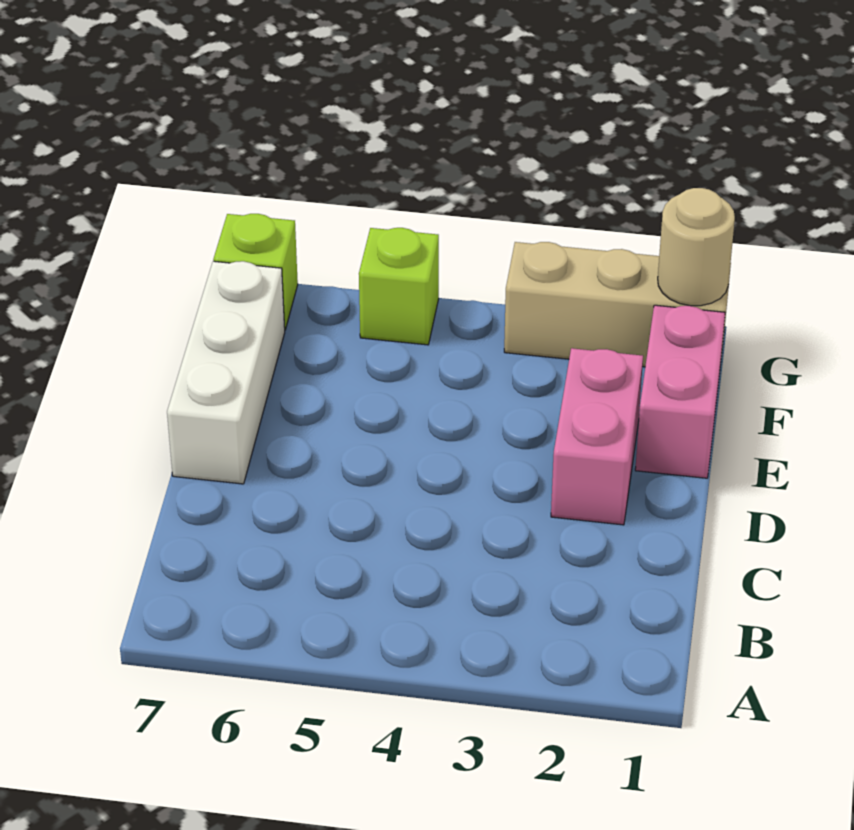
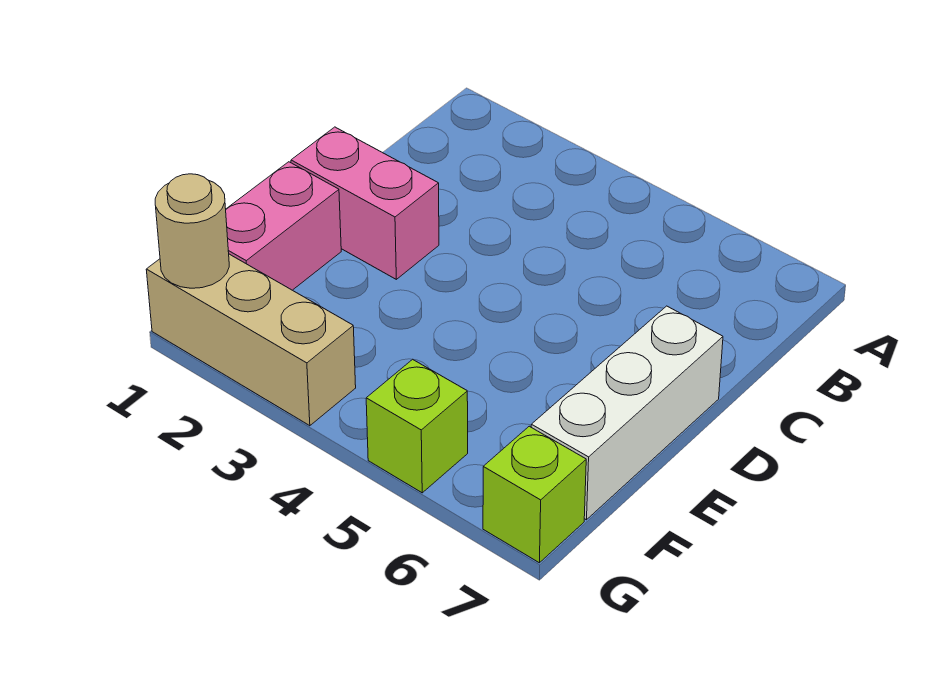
pink brick D2:E2 level 1 -> pink brick D1:D2 level 1

